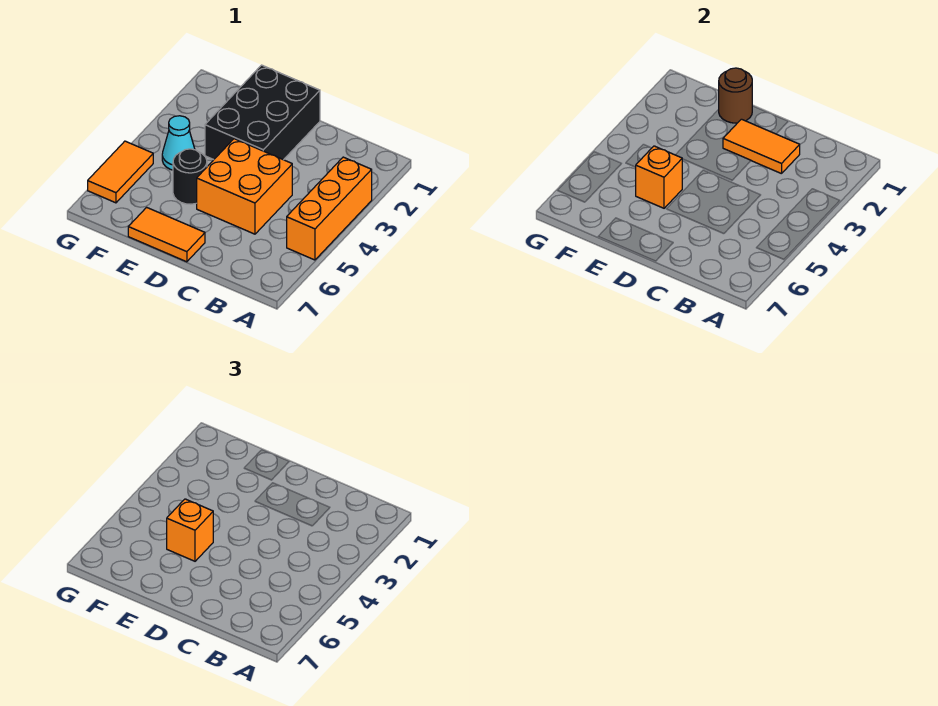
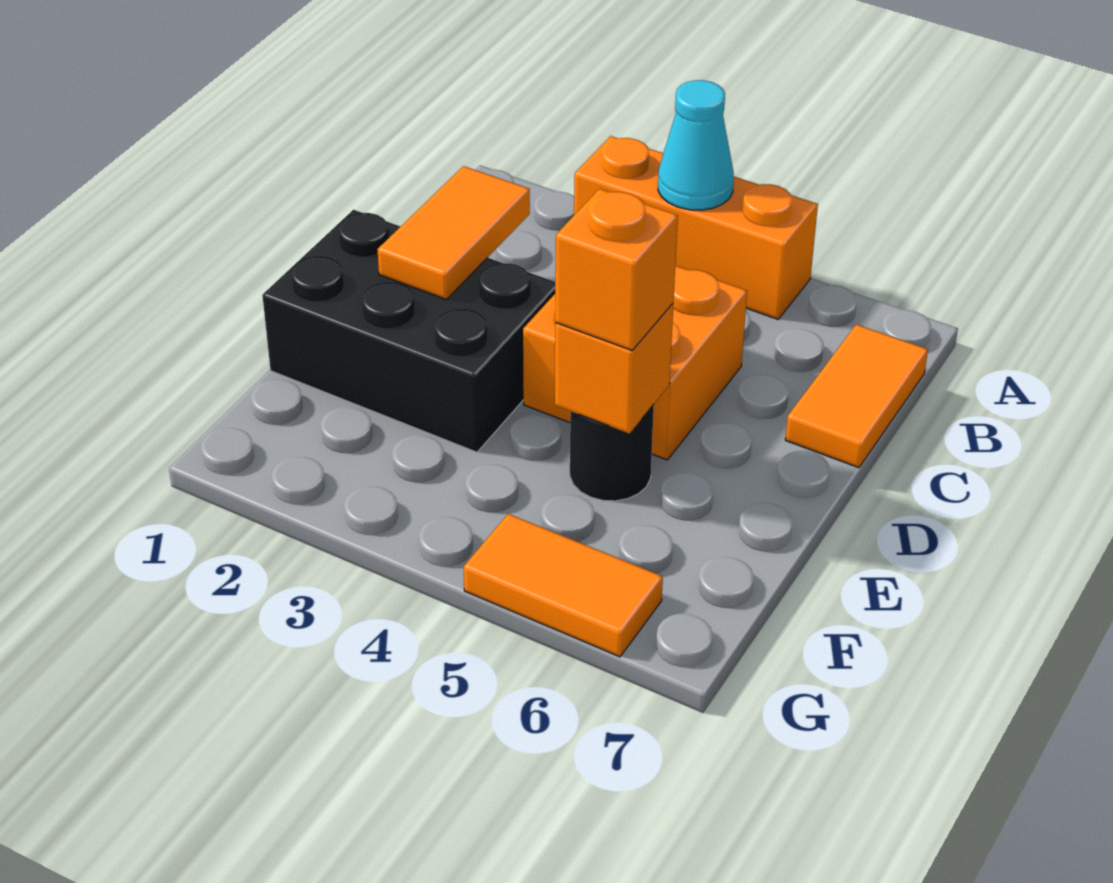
orange tile D7:E7 level 1 -> orange tile B7:C7 level 1
brown round brick E1 level 2 -> none
cyan cone F4 level 1 -> cyan cone A4 level 2

